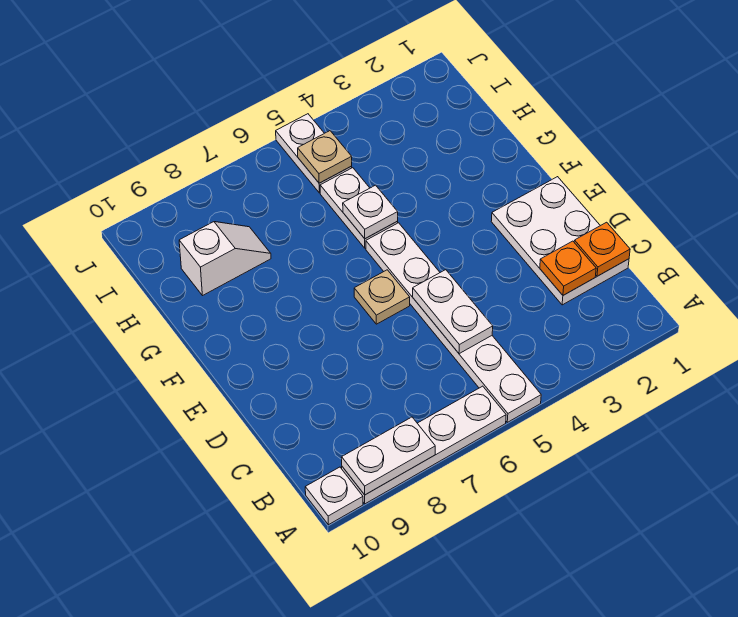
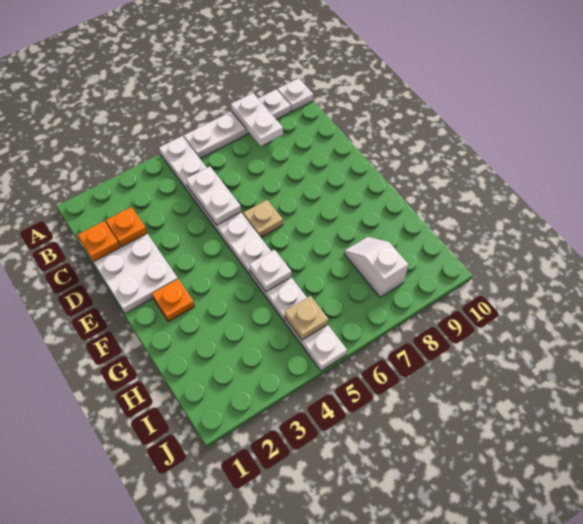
white plate A8:A9 level 2 -> white plate A8:B8 level 2
none -> orange plate F2 level 1
white slope H8:H9 level 1 top 9 -> white slope H8:I8 level 1 top I

